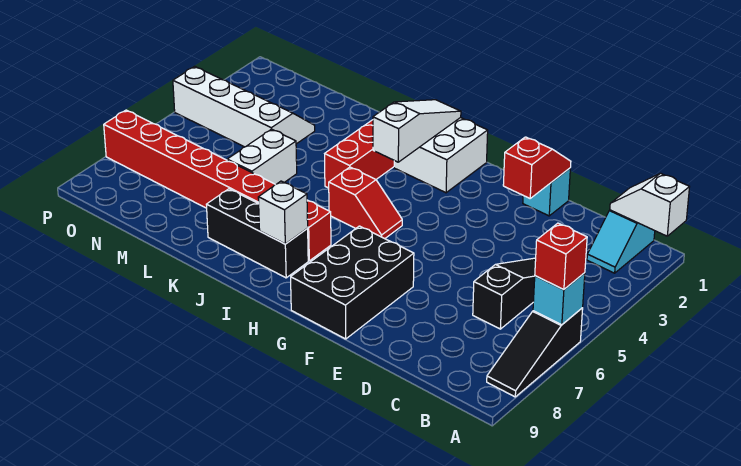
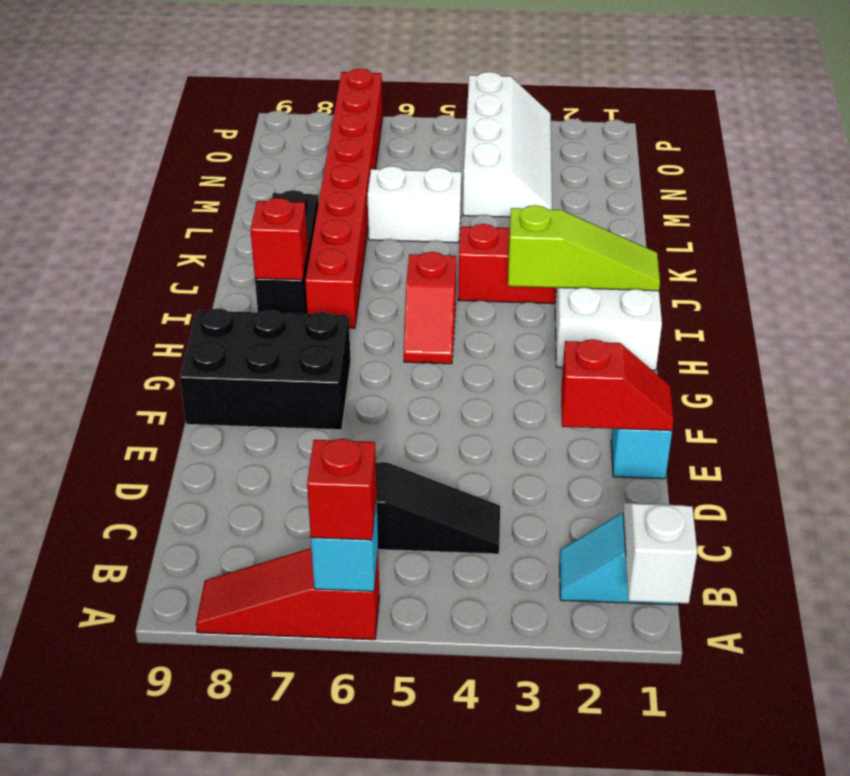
black slope A6:A8 level 1 top 6 -> red slope A6:A8 level 1 top 6
white slope I1:I3 level 2 top 3 -> lime slope I1:I3 level 2 top 3
white brick I8 level 2 -> red brick I8 level 2

